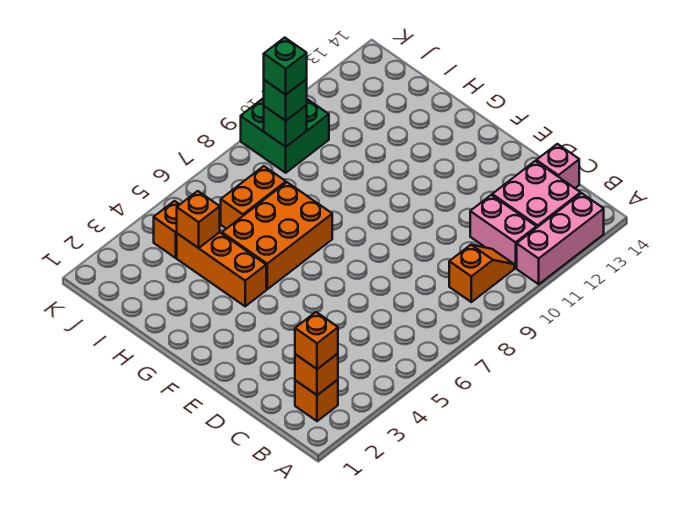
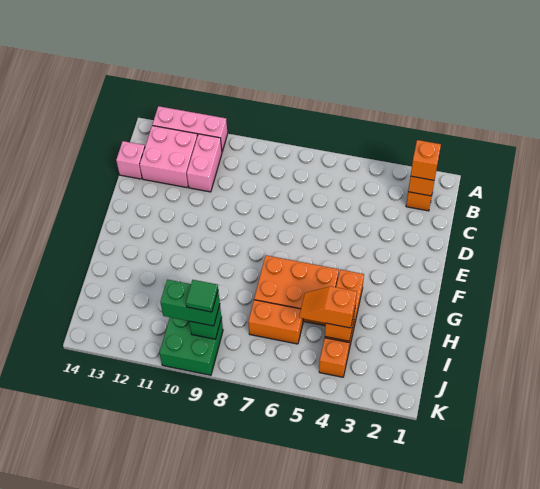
orange slope B9:B10 level 1 top 9 -> orange slope I4:I5 level 3 top 4
green brick J9 level 3 -> green brick J9:J10 level 3
green brick J9 level 4 -> green tile J9 level 4

